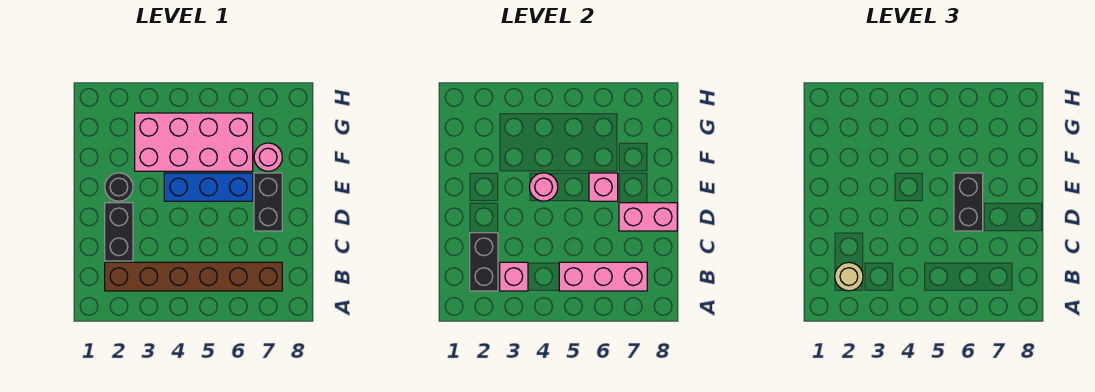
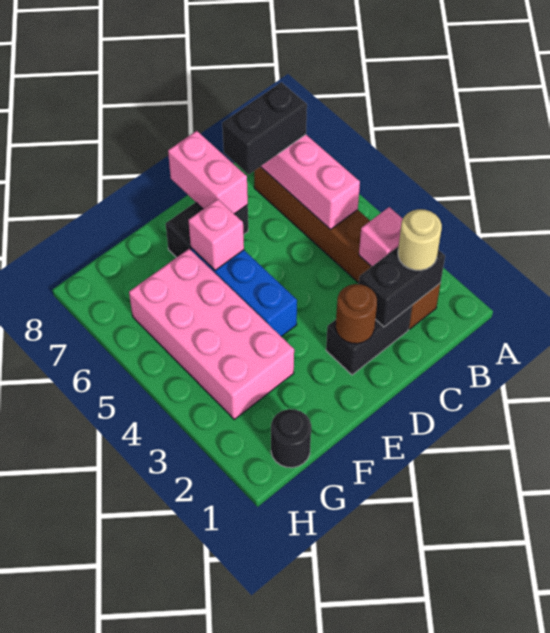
none -> brown round brick D2 level 2
black brick D6:E6 level 3 -> black brick B7:C7 level 3
black round brick E2 level 1 -> black round brick G1 level 1
pink round brick E4 level 2 -> none
pink round brick F7 level 1 -> none

